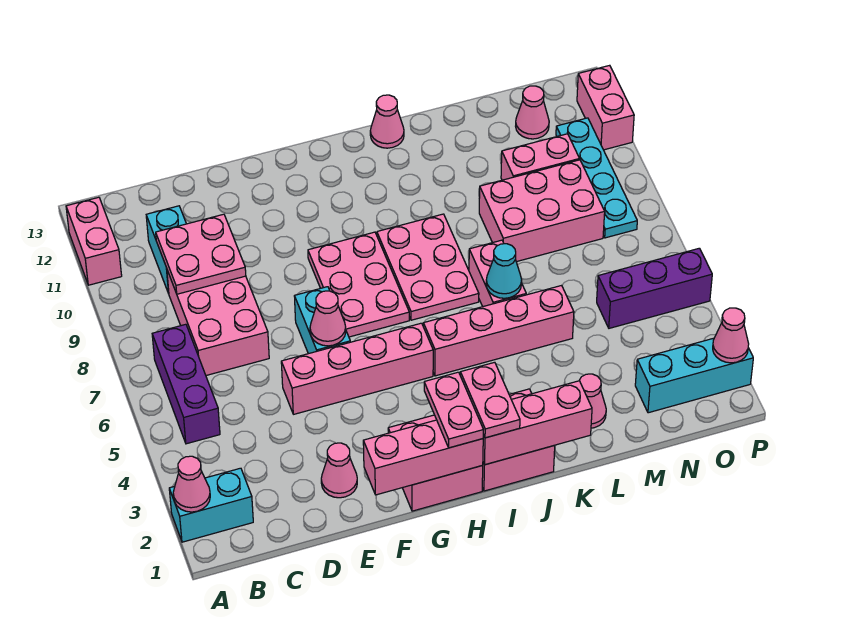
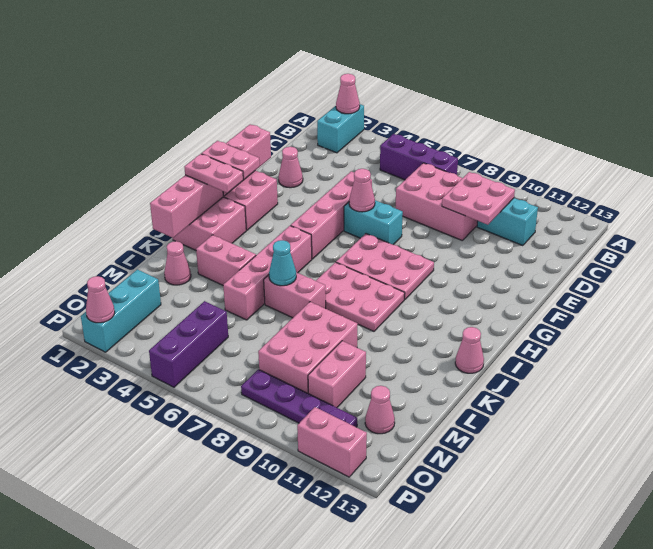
pink brick A11:A12 level 1 -> pink brick K3:K4 level 1
cyan plate O8:O11 level 1 -> purple plate O8:O11 level 1

